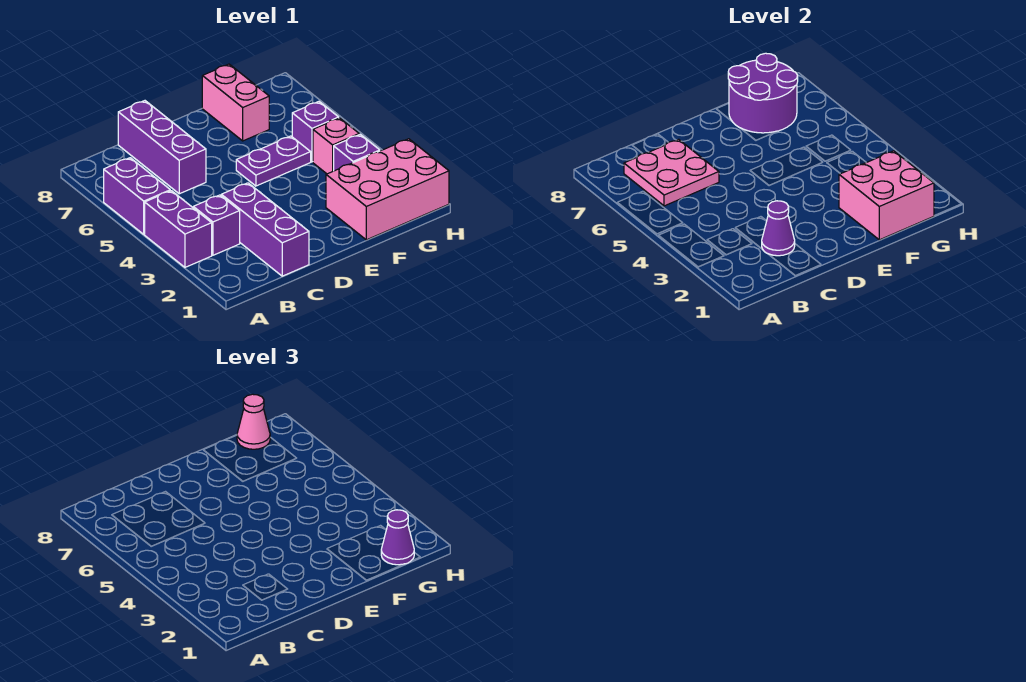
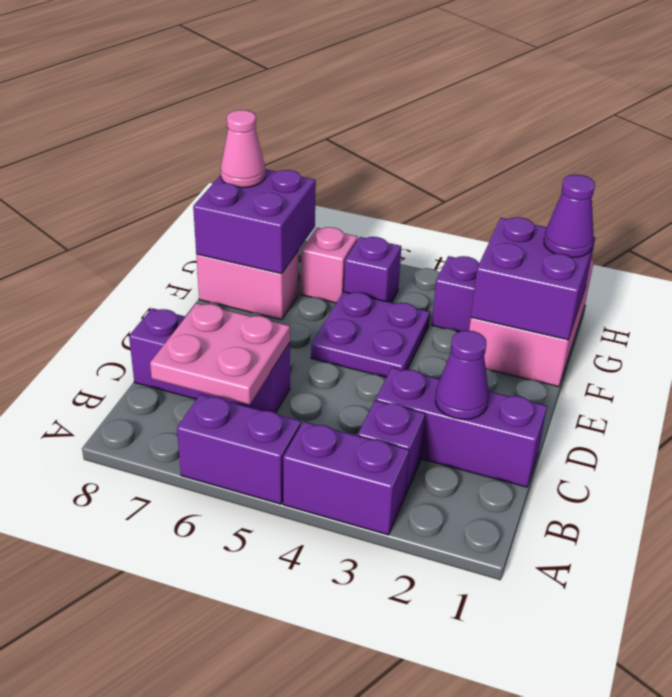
purple plate E5:F5 level 1 -> purple plate E4:F5 level 1
pink brick F1:G2 level 2 -> purple brick F1:G2 level 2
purple round brick F7:G8 level 2 -> purple brick F7:G8 level 2
pink brick G4 level 1 -> pink brick G6 level 1

